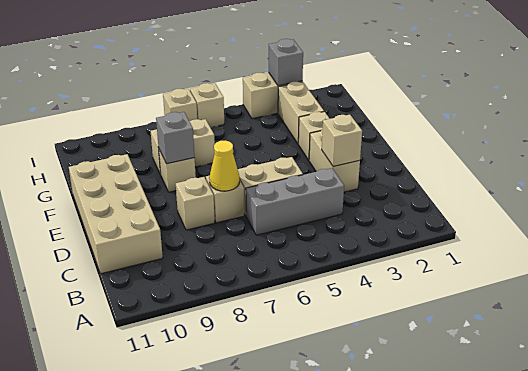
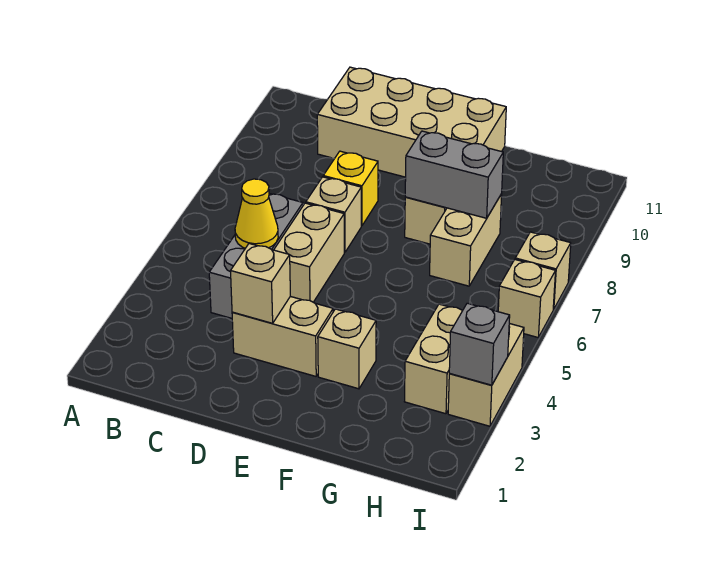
yellow cone D7 level 2 -> yellow cone C5 level 2
tan brick D8 level 1 -> yellow brick D8 level 1
grey brick F8 level 2 -> grey brick F8:G8 level 2
tan brick G3:H3 level 1 -> tan brick H3:H4 level 1

